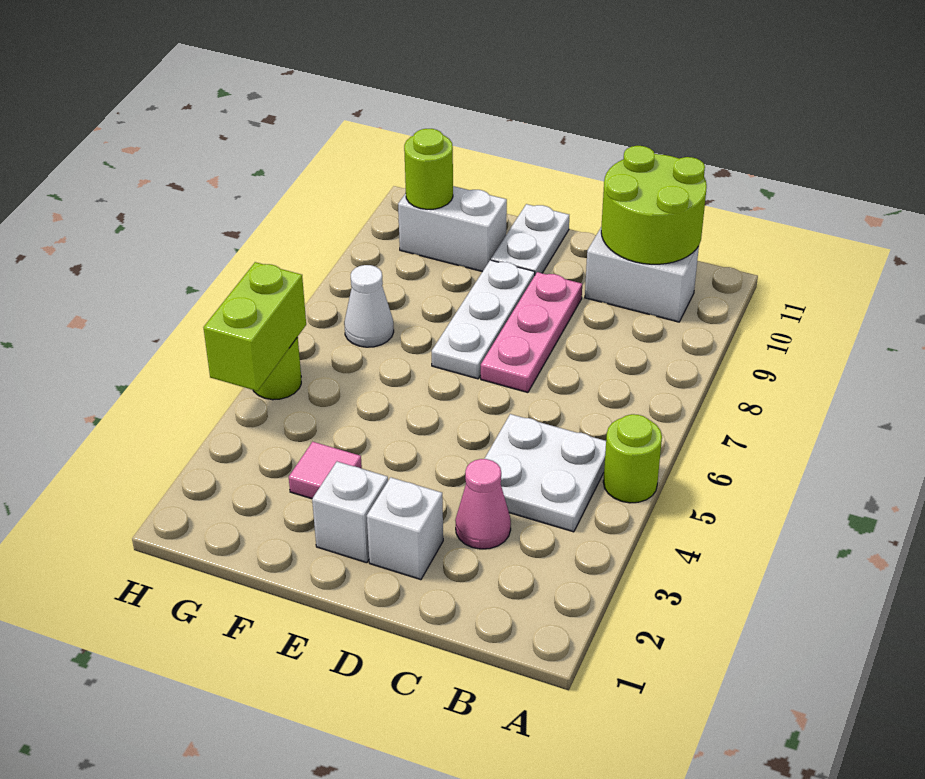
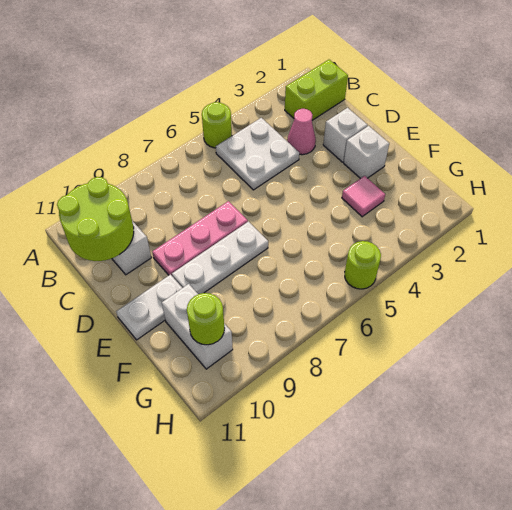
white cone G7 level 1 -> none
lime brick H4:H5 level 2 -> lime brick B1:B2 level 1

